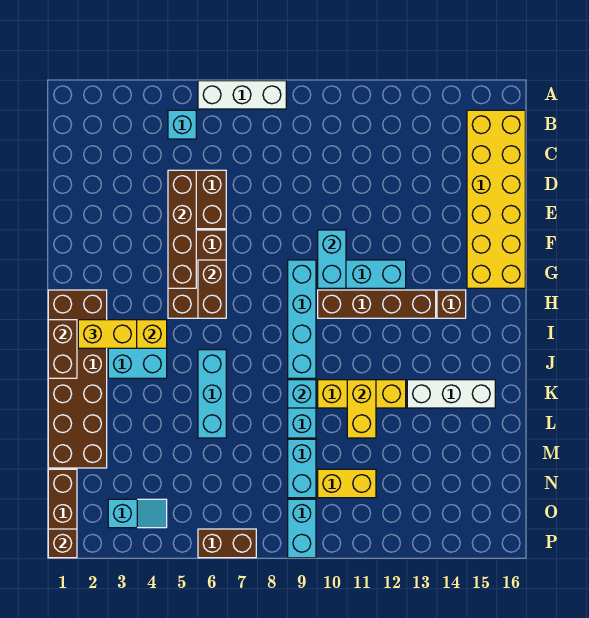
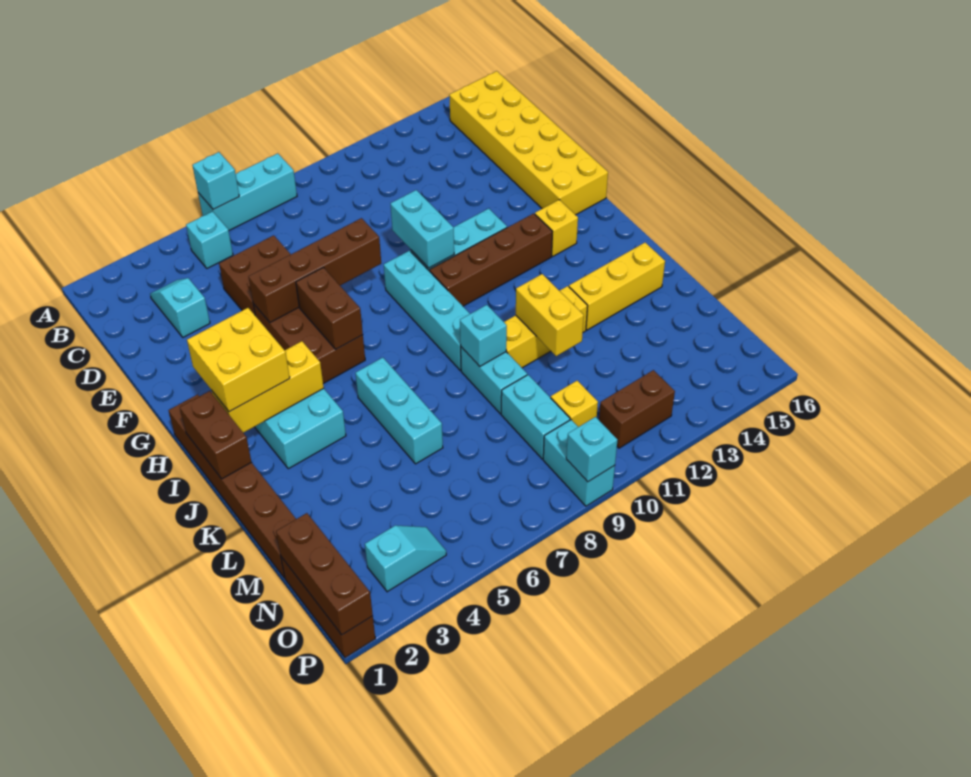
white brick A6:A8 level 1 -> cyan brick A6:A8 level 1
none -> cyan brick A6 level 2
none -> cyan slope C3:D3 level 1 top D
brown brick D5:G5 level 2 -> brown brick F5:F8 level 2
brown brick H1:M2 level 1 -> brown brick H1:M1 level 1
brown brick H14 level 1 -> yellow brick H14 level 1
yellow brick I2:I3 level 3 -> yellow brick H2:I3 level 3
white brick K13:K15 level 1 -> yellow brick K13:K15 level 1
yellow brick N10:N11 level 1 -> yellow brick N10 level 1
brown brick P1 level 2 -> brown brick N1:P1 level 2
brown brick P6:P7 level 1 -> brown brick O11:O12 level 1
none -> cyan brick P9 level 2

